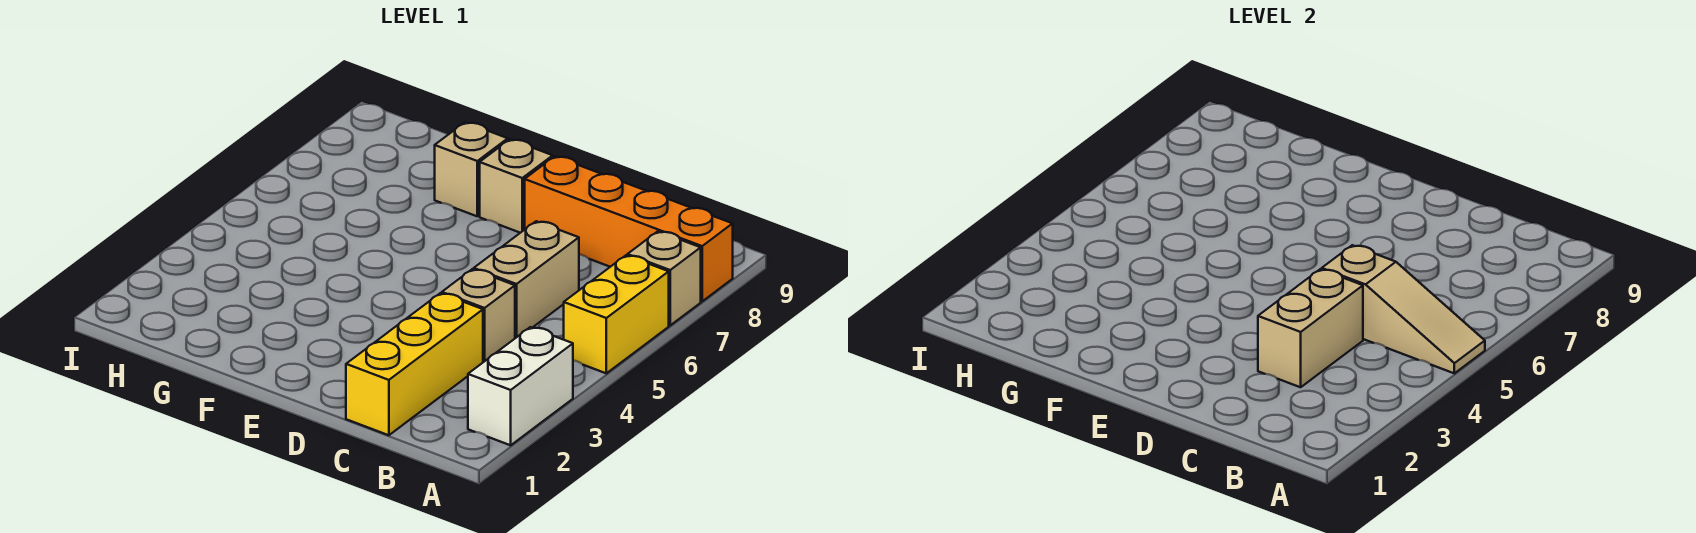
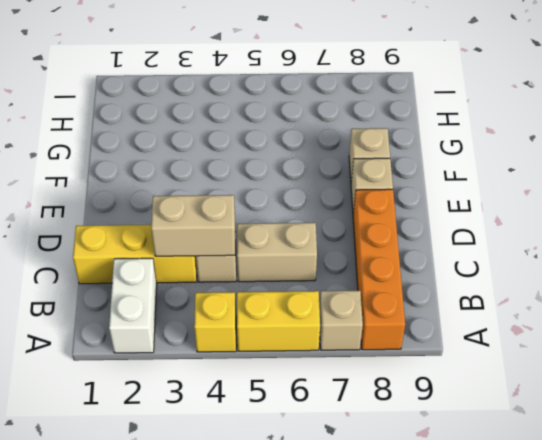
white brick A2:A3 level 1 -> white brick A2:B2 level 1
none -> yellow brick A4 level 1
tan slope A5:C5 level 2 top C -> none

